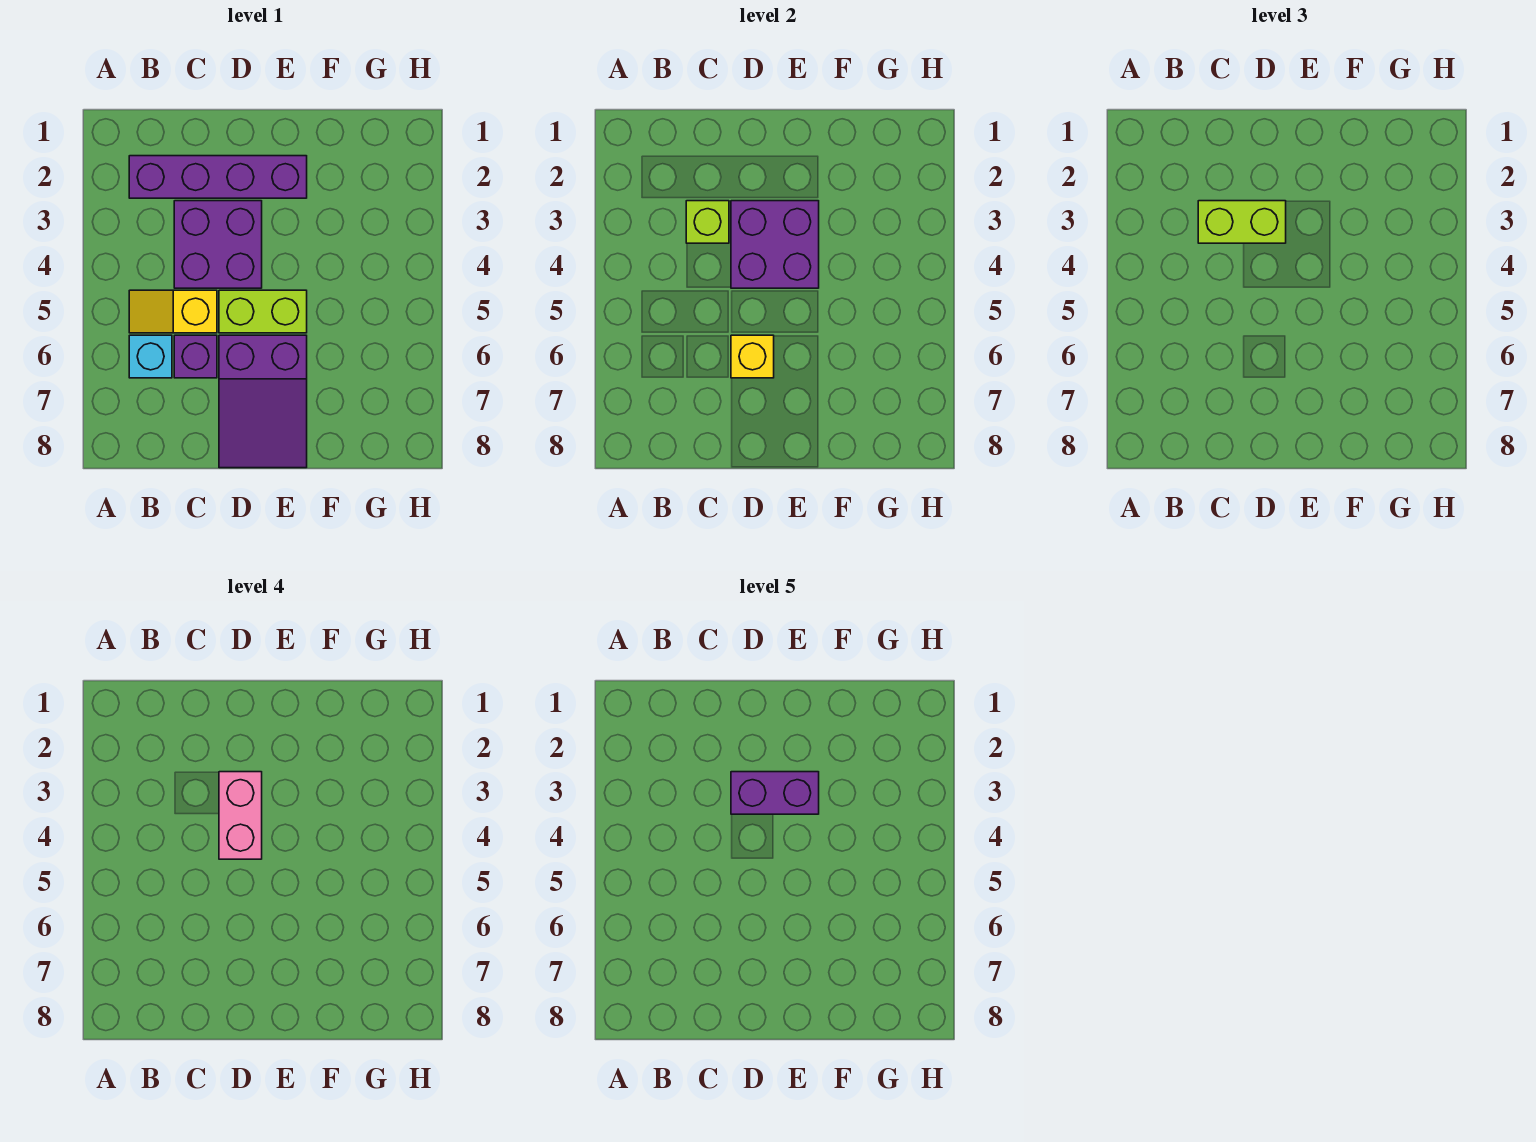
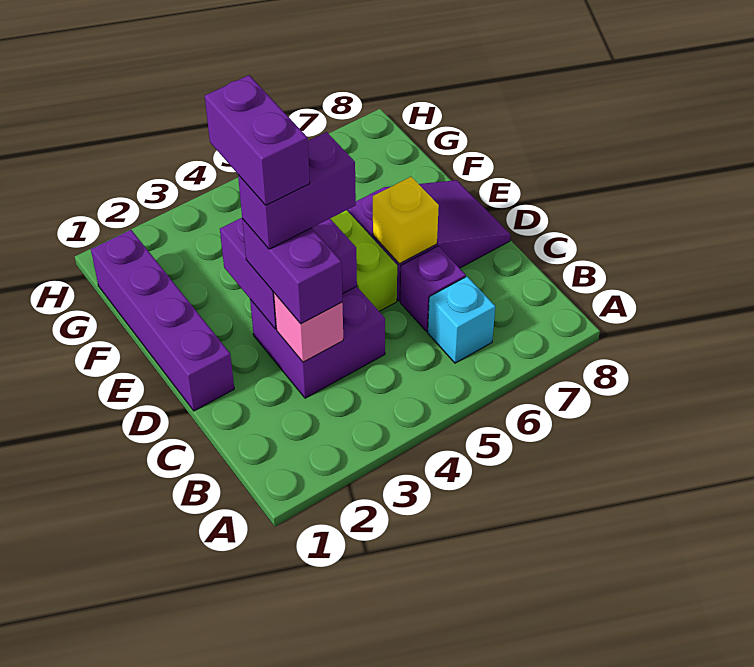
purple brick B2:E2 level 1 -> purple brick D1:G1 level 1
yellow slope B5:C5 level 1 top C -> none
lime brick C3 level 2 -> pink brick C3 level 2
lime brick C3:D3 level 3 -> purple brick C3:D3 level 3
pink brick D3:D4 level 4 -> purple brick D3:D4 level 4

